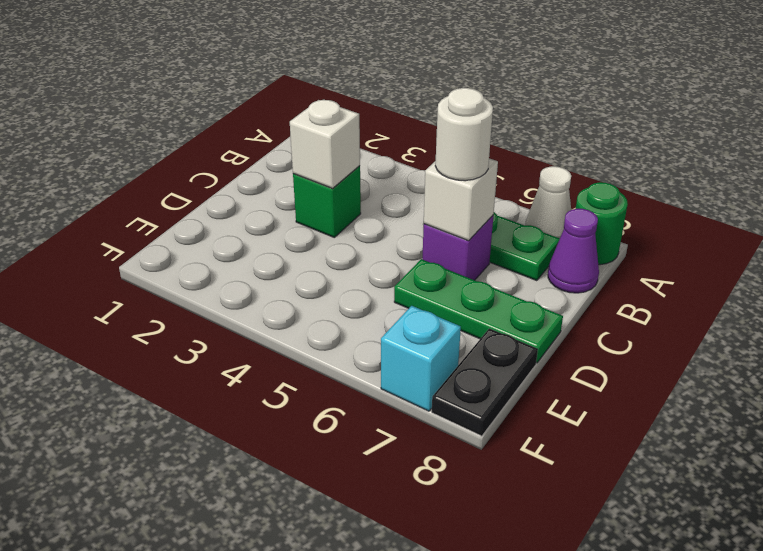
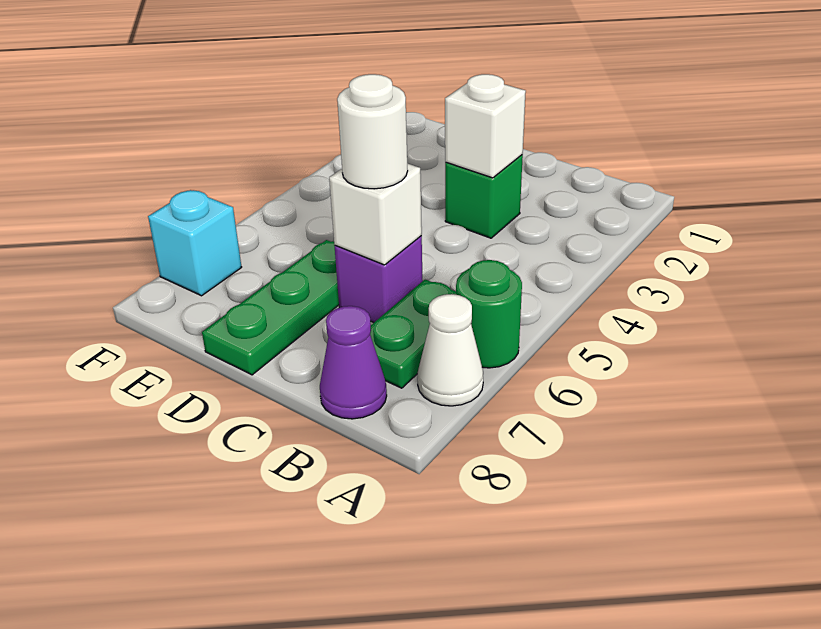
green round brick A8 level 1 -> green round brick A6 level 1
black plate E8:F8 level 1 -> none

